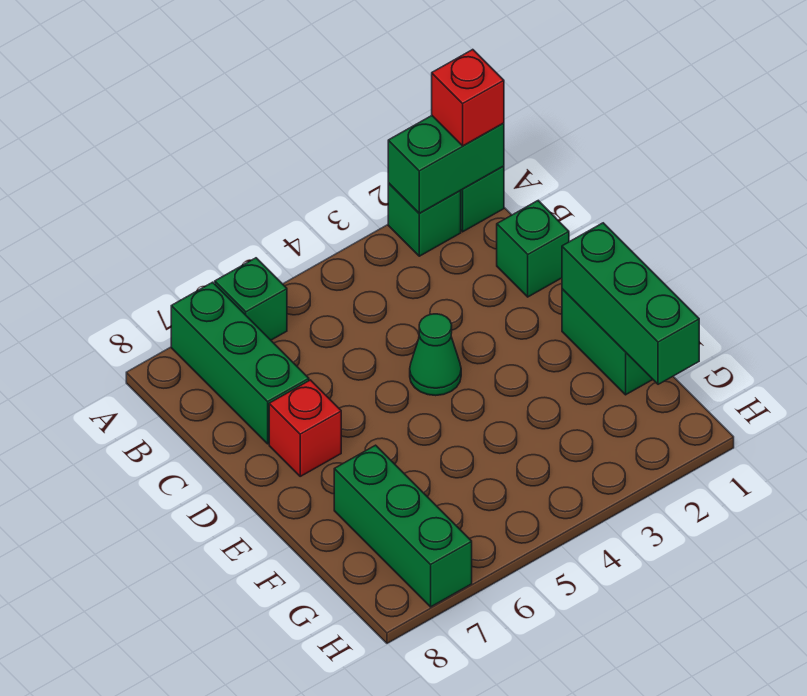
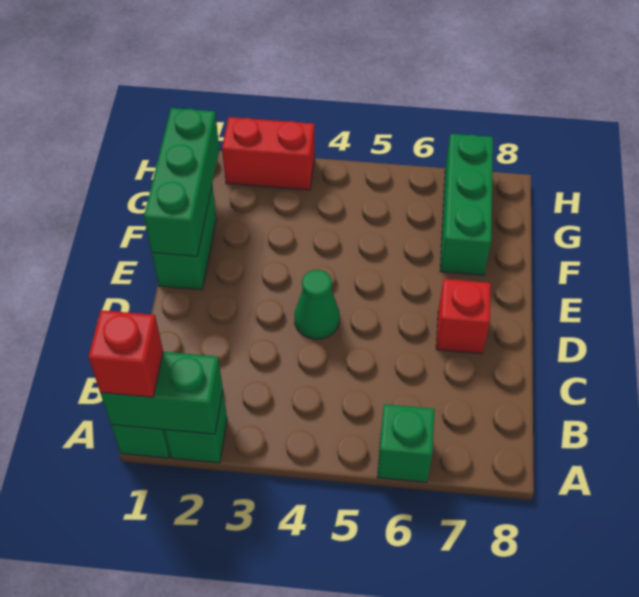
green brick A7:C7 level 1 -> none
green brick C1 level 1 -> none
none -> red brick H2:H3 level 1

